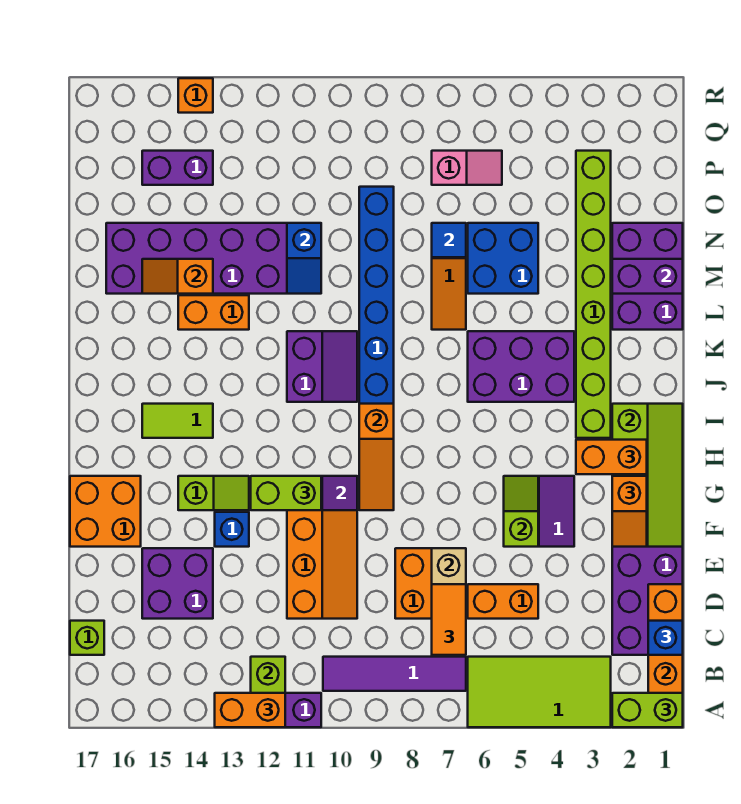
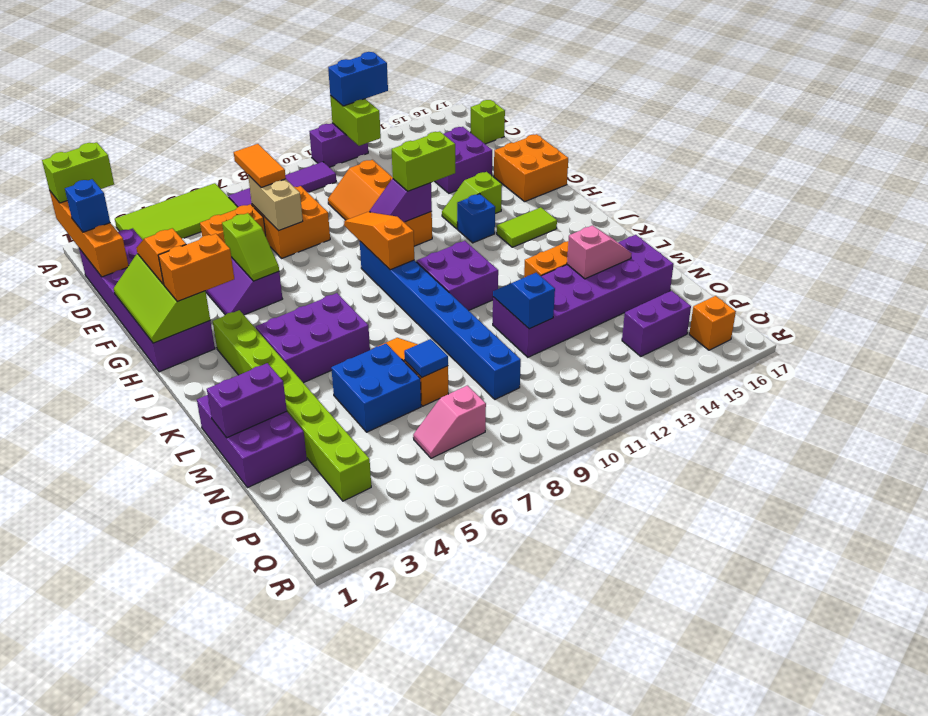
orange brick A12:A13 level 3 -> blue brick A12:A13 level 3
lime slope F1:I2 level 2 top 2 -> lime slope F1:H2 level 2 top 2
blue brick F13 level 1 -> blue brick H13 level 1
purple slope J10:K11 level 1 top 11 -> purple brick J10:K11 level 1
orange slope M14:M15 level 2 top 14 -> pink slope M14:M15 level 2 top 14
orange brick R14 level 1 -> orange brick Q16 level 1

